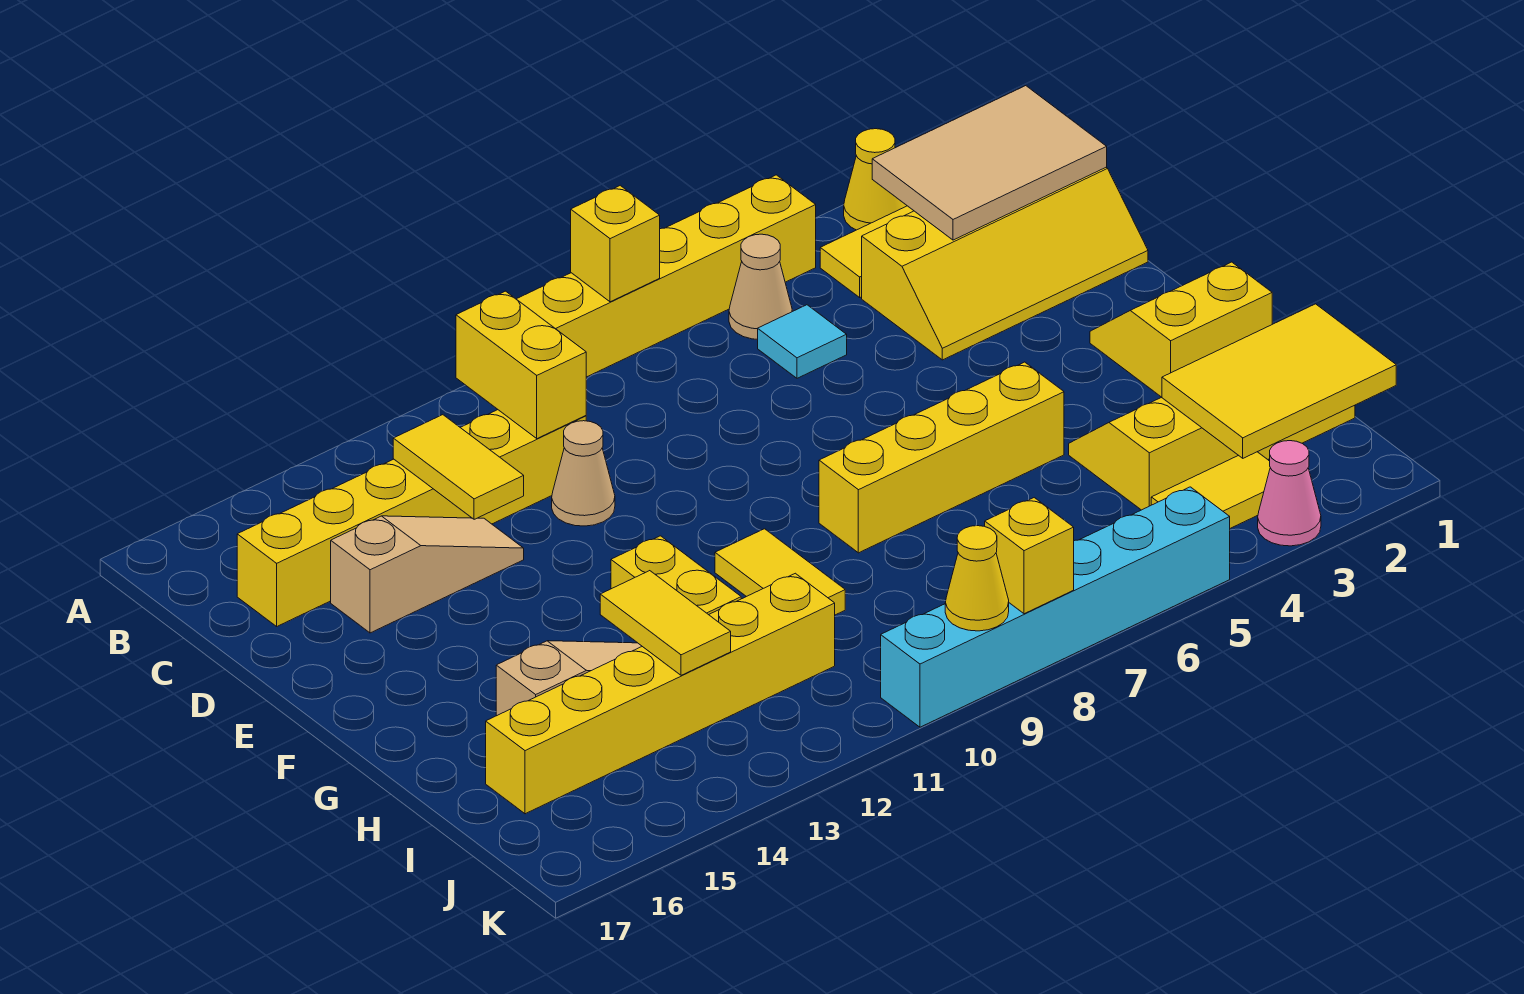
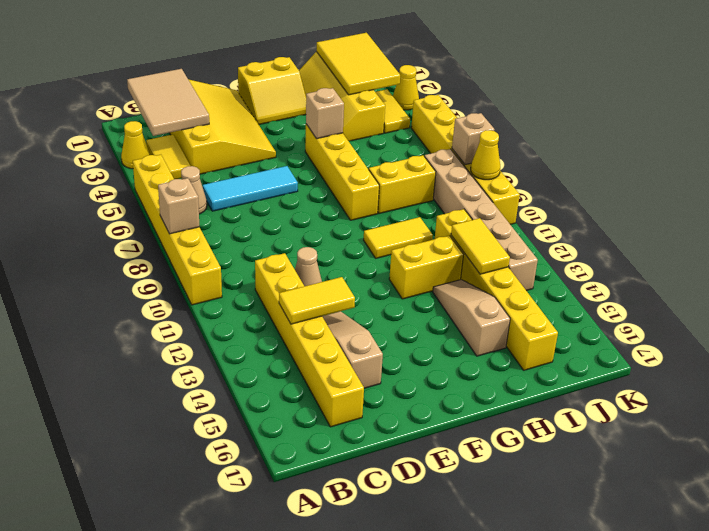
yellow brick A8 level 2 -> tan brick A8 level 2
yellow brick B11:C11 level 2 -> yellow brick H8:I8 level 1
yellow slope C1:D4 level 1 top C -> yellow slope C1:E4 level 1 top C
cyan tile C6 level 1 -> cyan tile C6:E6 level 1
yellow slope F1:G2 level 1 top G -> yellow slope F1:G2 level 1 top 1
none -> tan brick G5 level 2
yellow tile H13:I13 level 2 -> yellow tile I12:I13 level 2
none -> tan brick J8:J13 level 1
pink cone K3 level 1 -> yellow cone K3 level 1
cyan brick K5:K10 level 1 -> yellow brick K5:K10 level 1
yellow brick K8 level 2 -> tan brick K8 level 2

